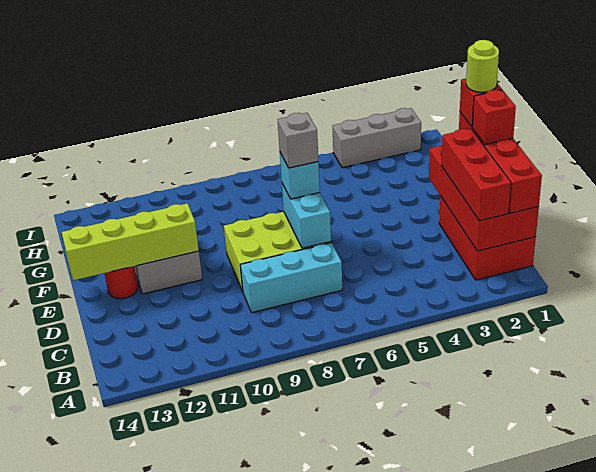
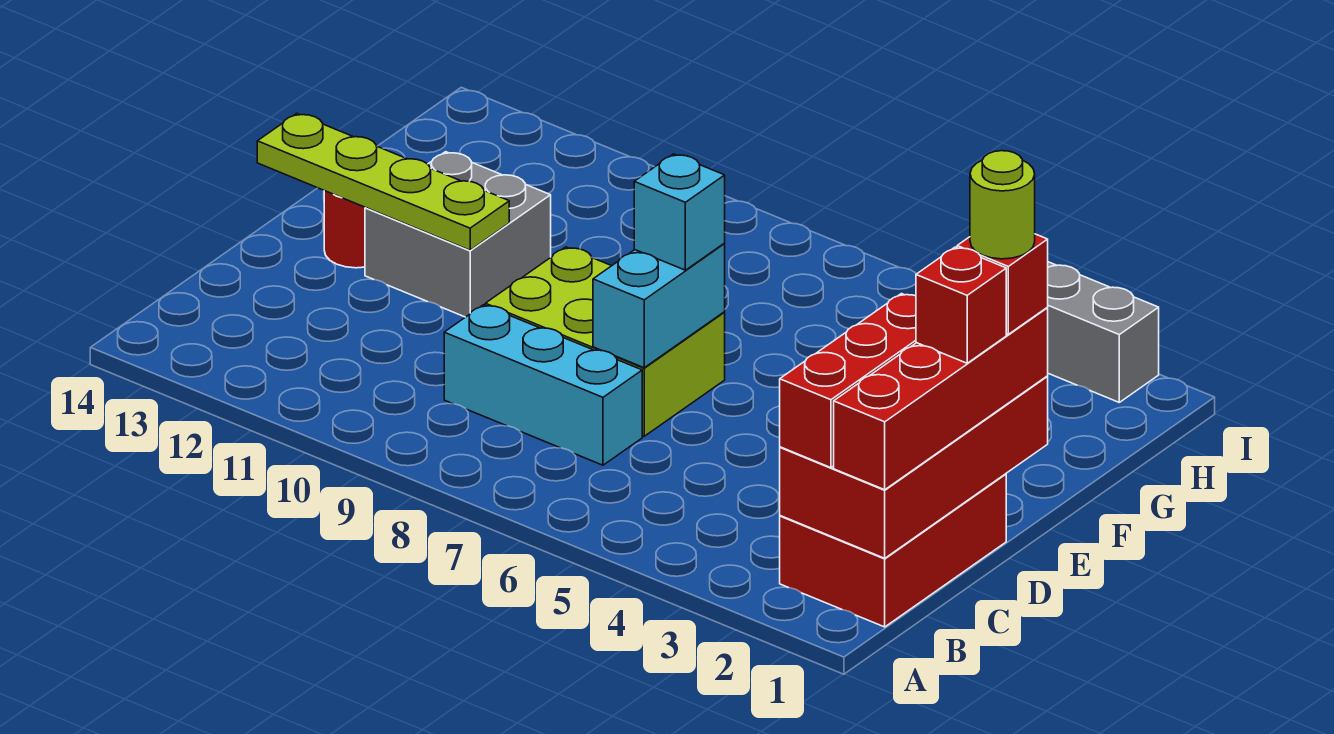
grey brick E7 level 4 -> none
lime brick E11:E14 level 2 -> lime plate E11:E14 level 2

